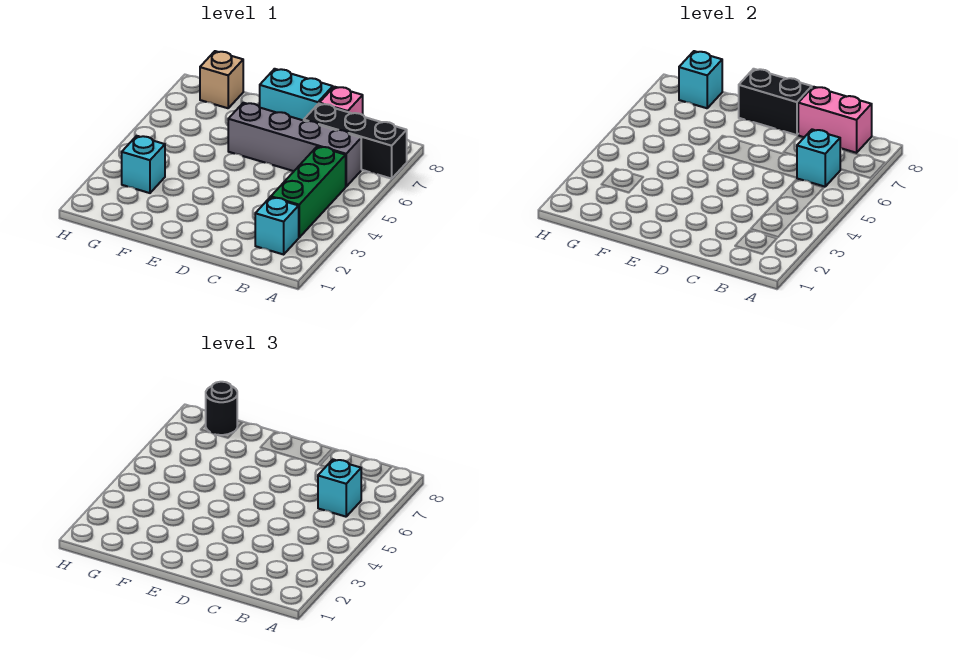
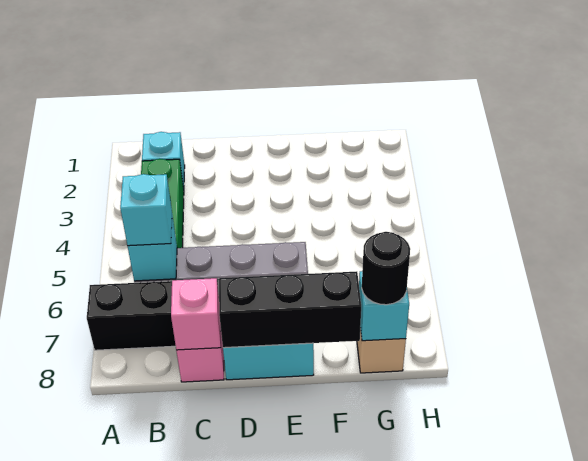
pink brick B8:C8 level 2 -> pink brick C8 level 2
black brick D8:E8 level 2 -> black brick D8:F8 level 2
cyan brick G3 level 1 -> none

